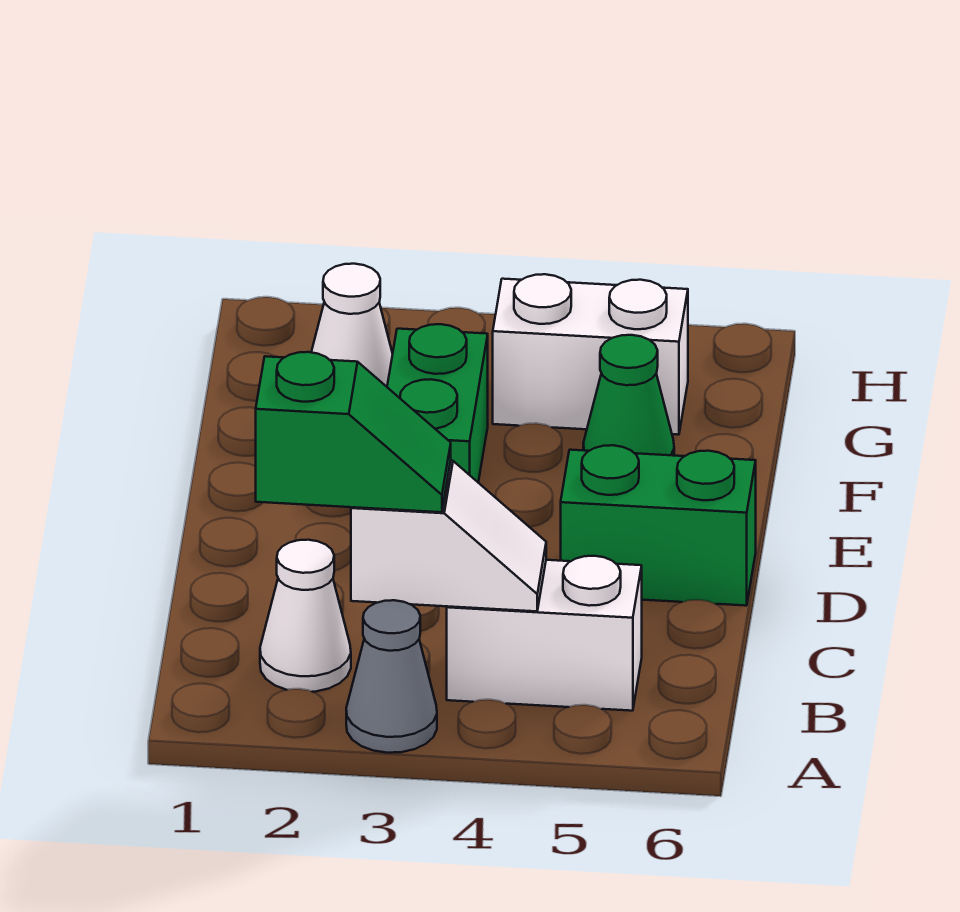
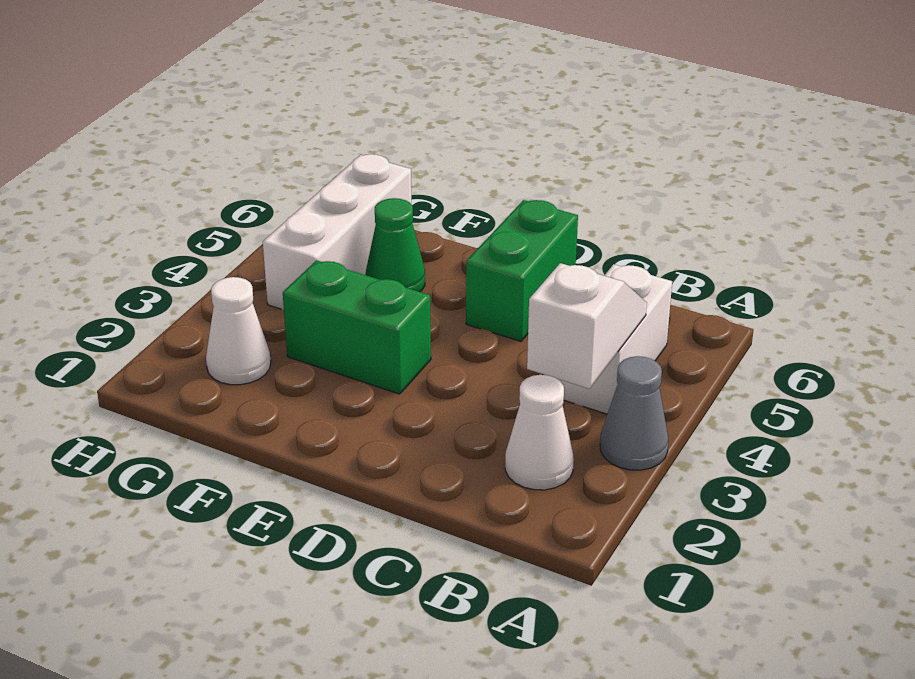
green slope B2:B3 level 3 top 2 -> none
white brick G4:G5 level 1 -> white brick G4:G6 level 1

